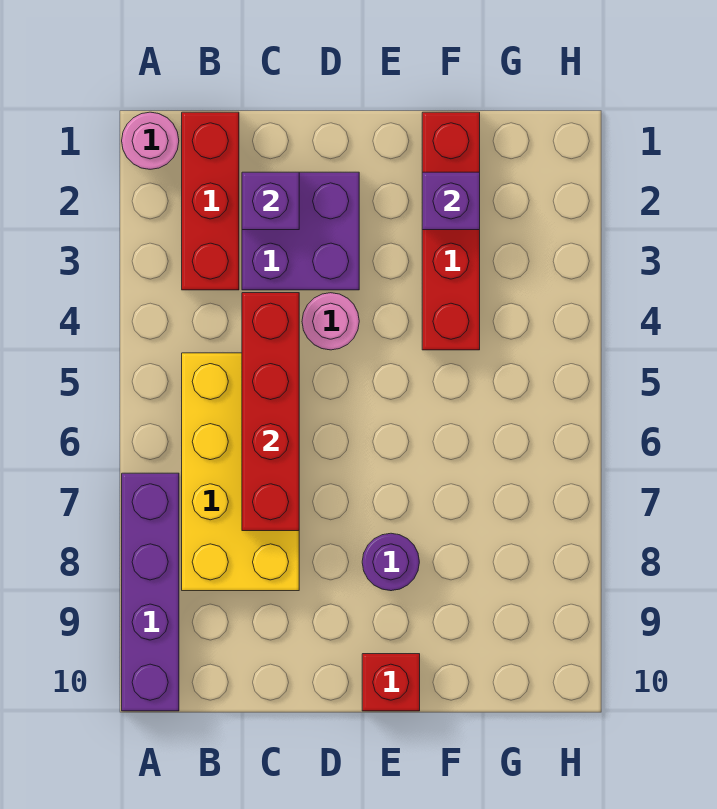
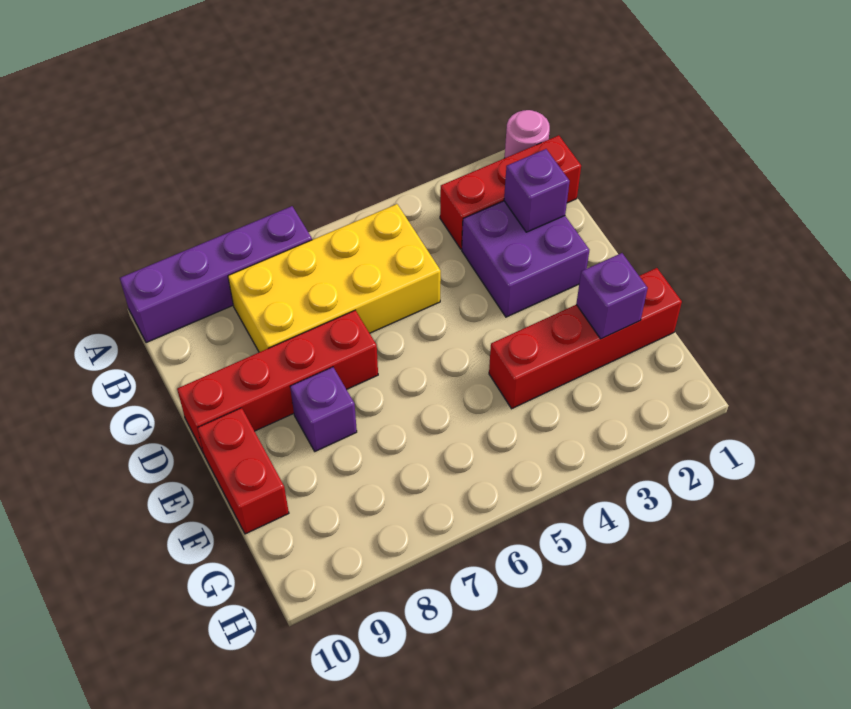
red brick C4:C7 level 2 -> red brick D7:D10 level 1
pink round brick D4 level 1 -> none
purple round brick E8 level 1 -> purple brick E8 level 1
red brick E10 level 1 -> red brick E10:F10 level 1

